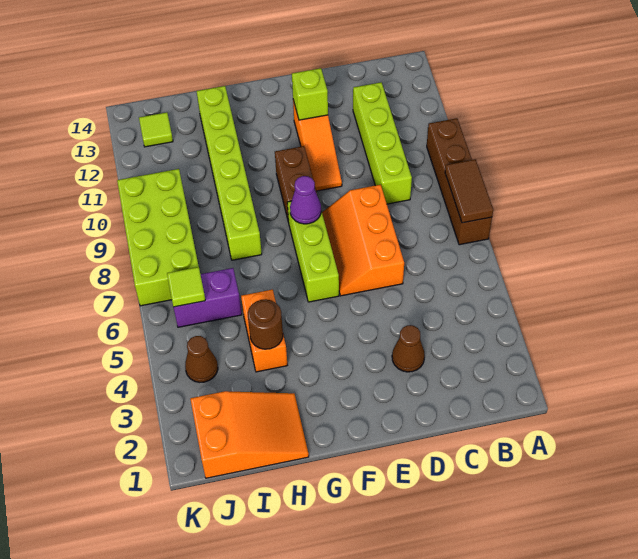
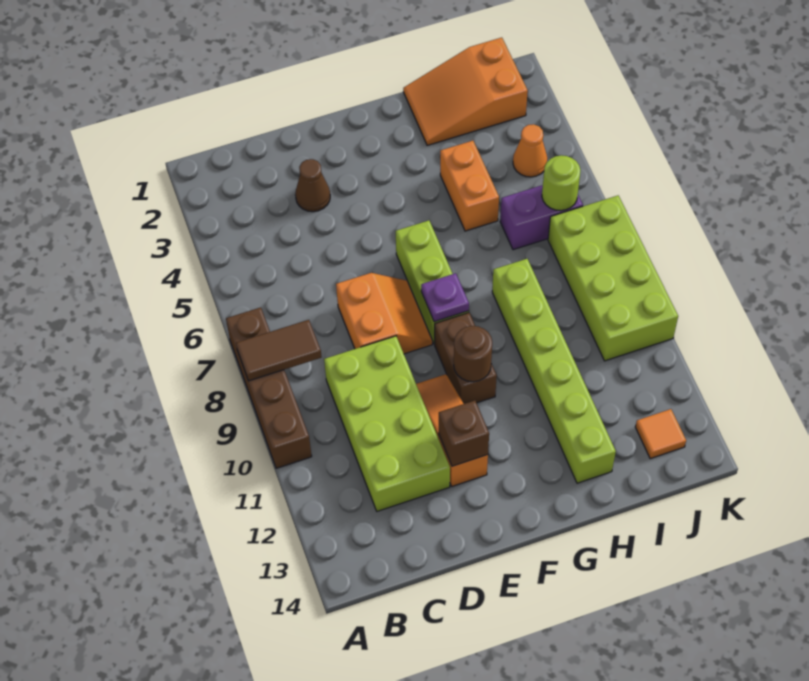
brown tile A7:A8 level 2 -> brown tile A8:B8 level 2
lime brick C9:C12 level 1 -> lime brick C9:D12 level 1
orange slope D6:E8 level 1 top D -> orange slope D7:E8 level 1 top D
lime brick E12 level 2 -> brown brick E12 level 2
purple cone F8 level 2 -> purple plate F8 level 2
brown round brick H4 level 2 -> brown round brick F10 level 2
brown cone J4 level 1 -> orange cone J4 level 1
lime tile J6 level 2 -> lime round brick J6 level 2
lime tile J13 level 1 -> orange tile J13 level 1

